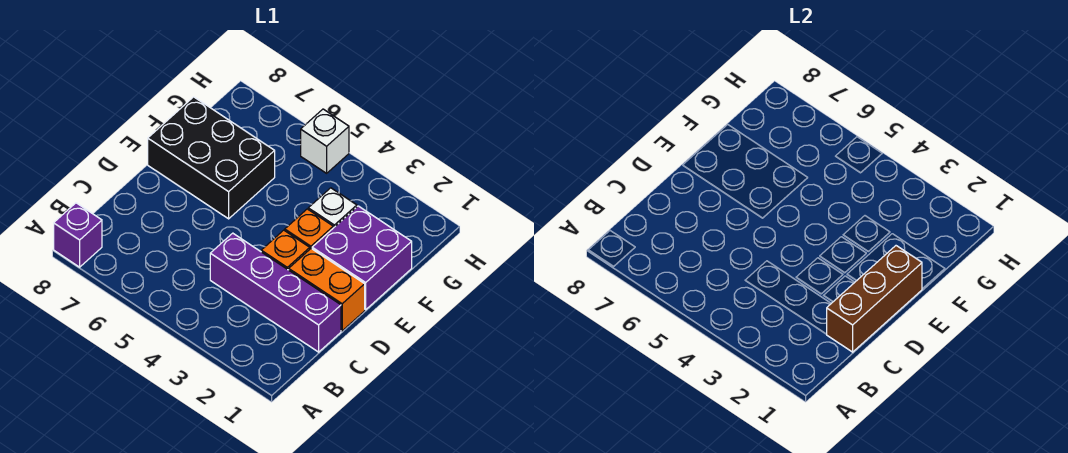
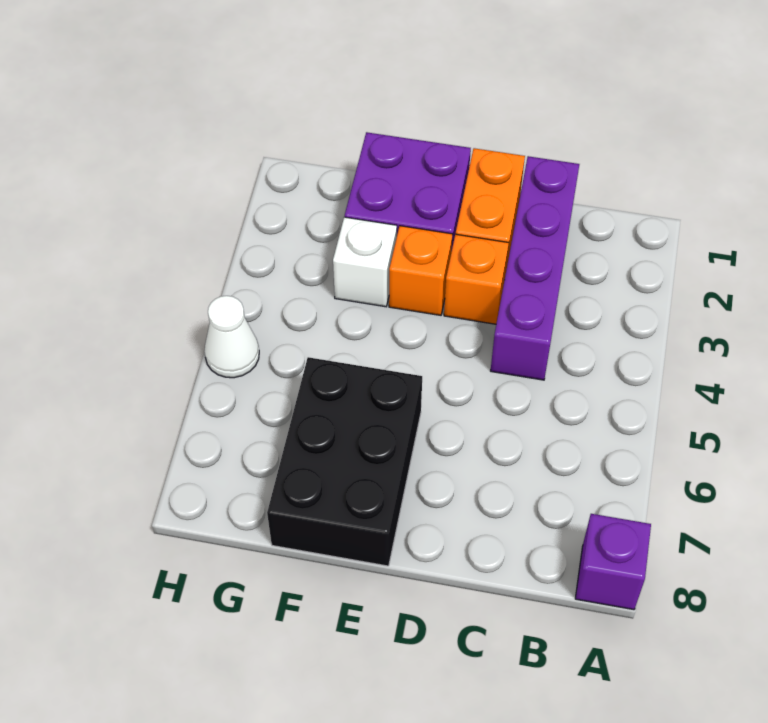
brown brick C1:E1 level 2 -> none
white brick H5 level 1 -> white cone H5 level 1

